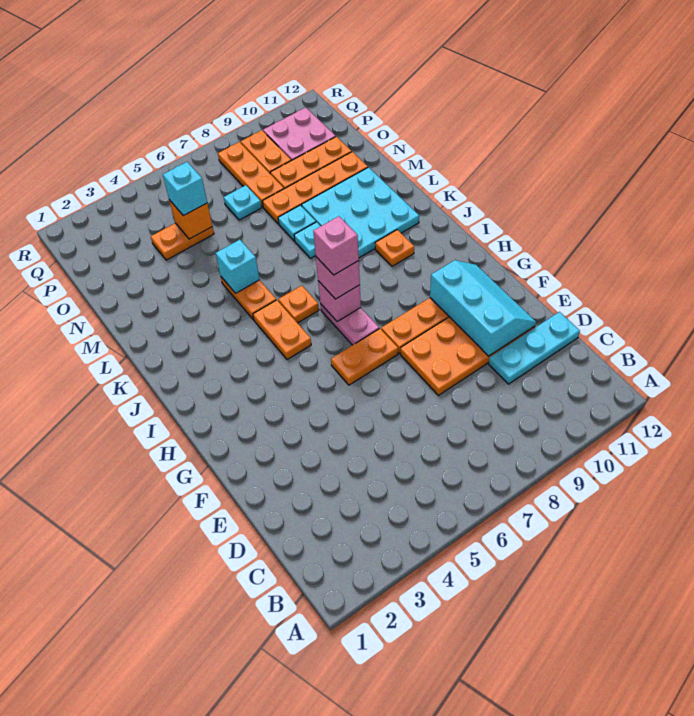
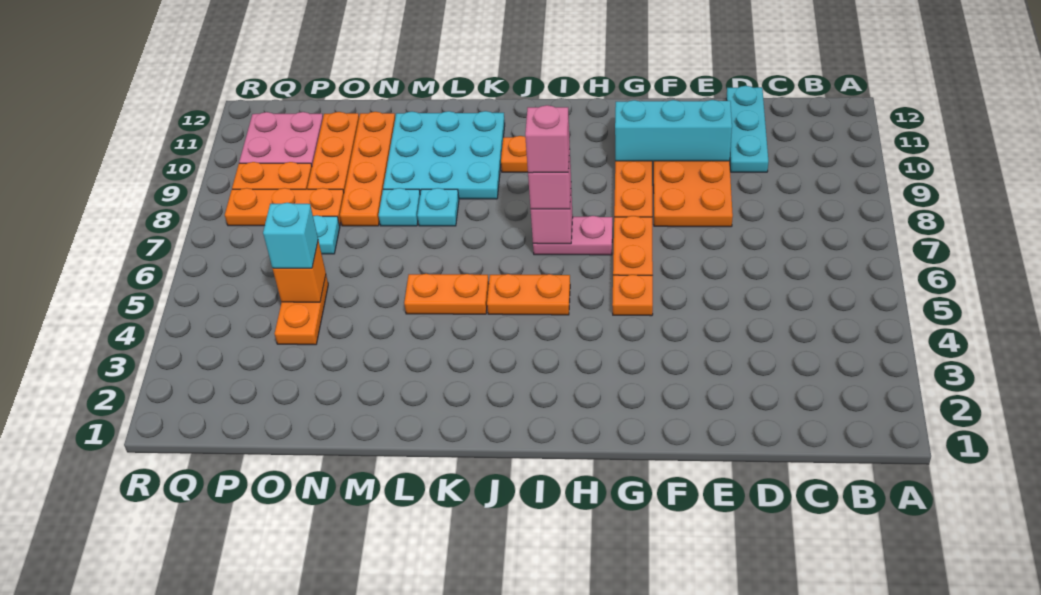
orange plate J6 level 1 -> orange plate G5 level 1
cyan brick L5 level 2 -> none

